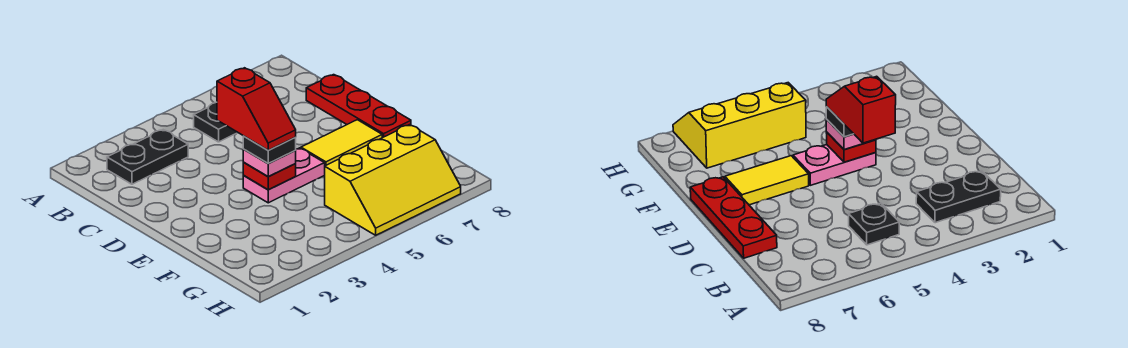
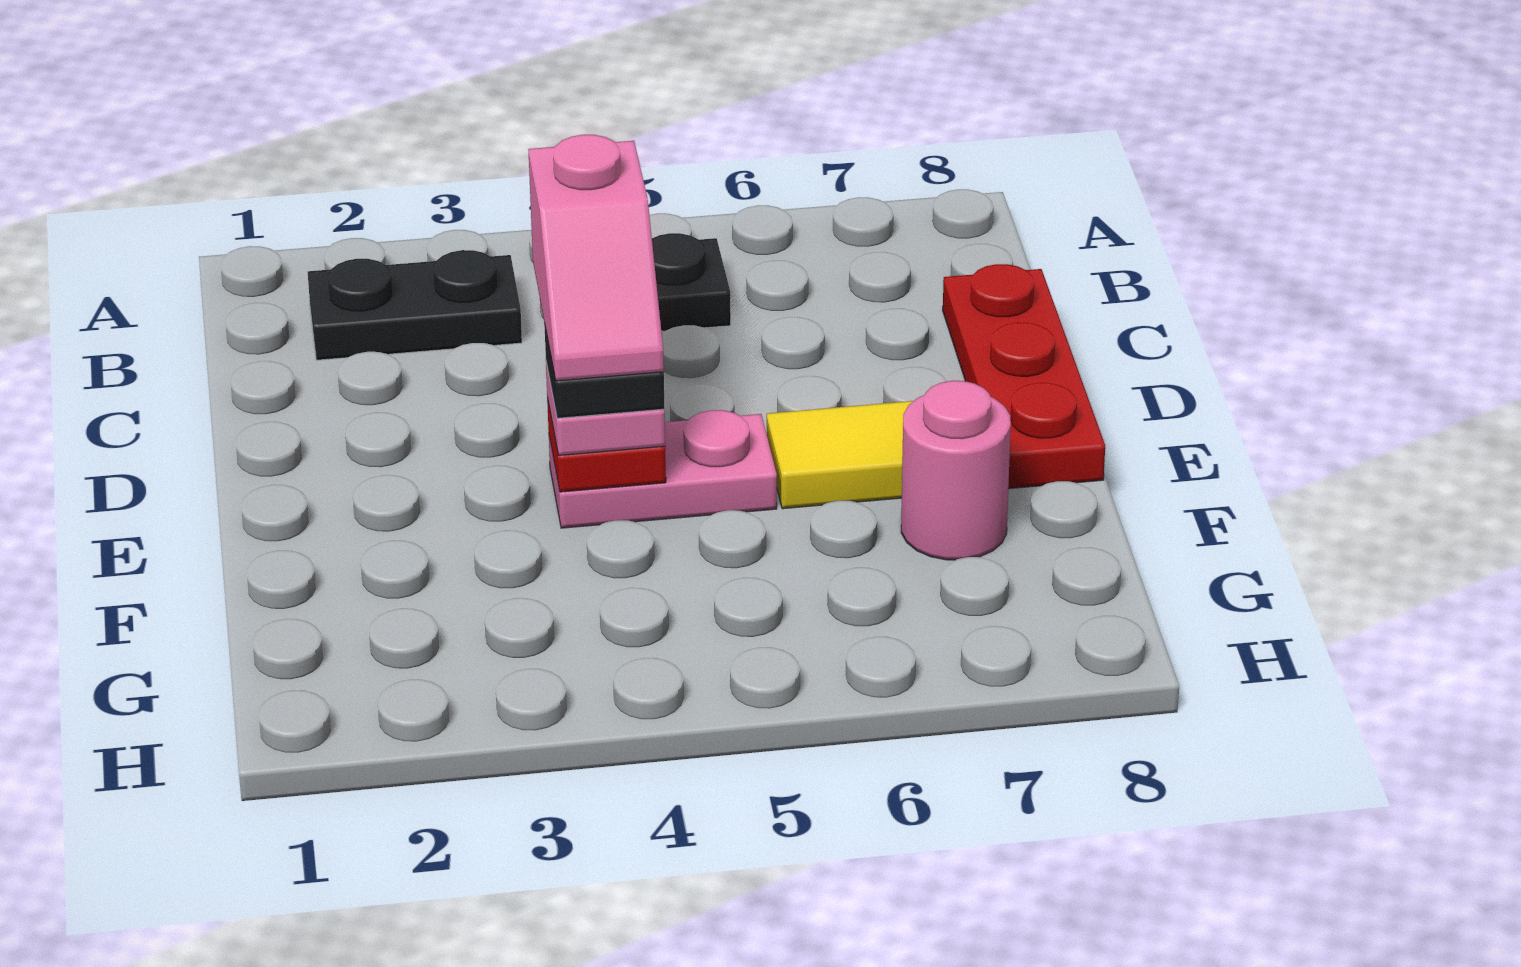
red slope D4:E4 level 5 top D -> pink slope D4:E4 level 5 top D
none -> pink round brick F7 level 1
yellow slope G5:H7 level 1 top G -> none

